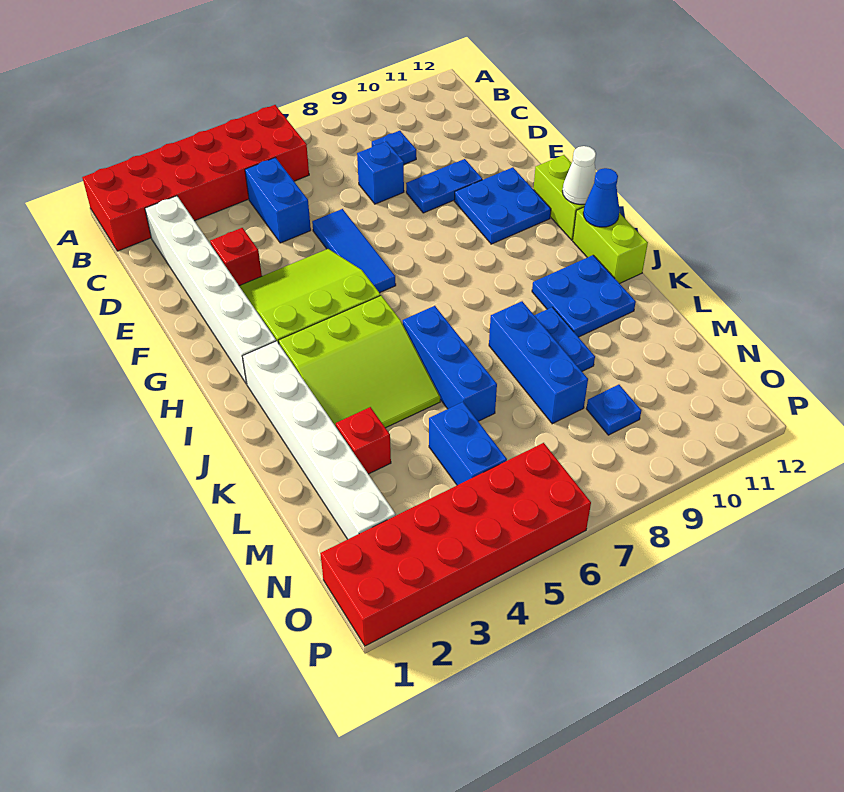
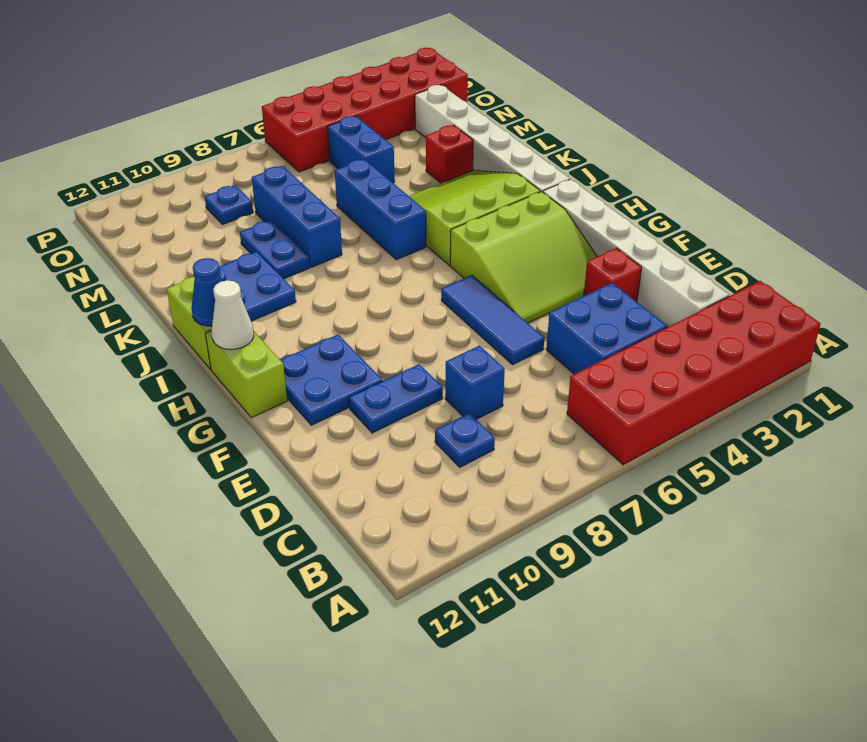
blue brick C5:D5 level 1 -> blue brick C4:D5 level 1

